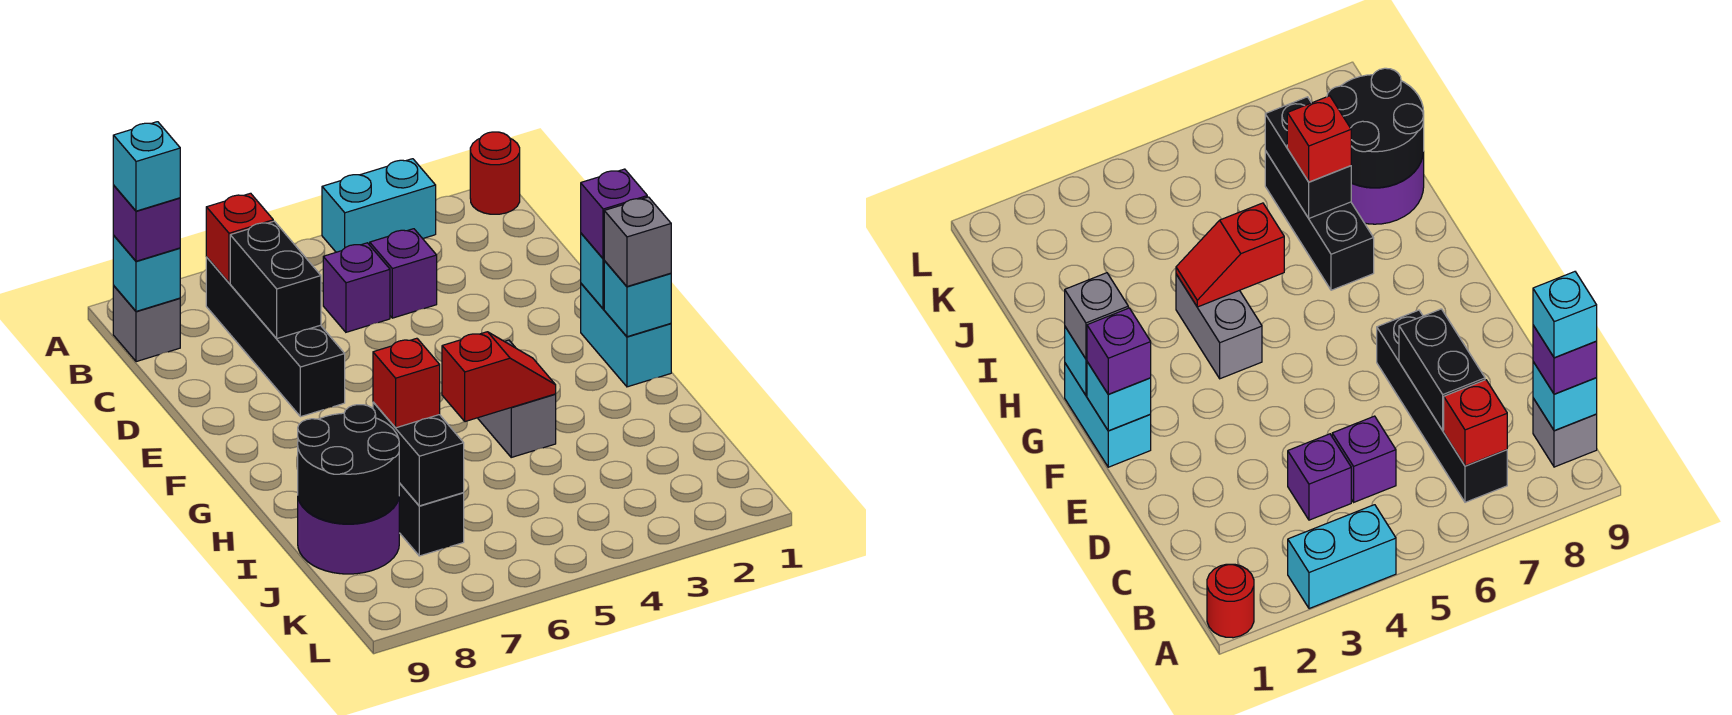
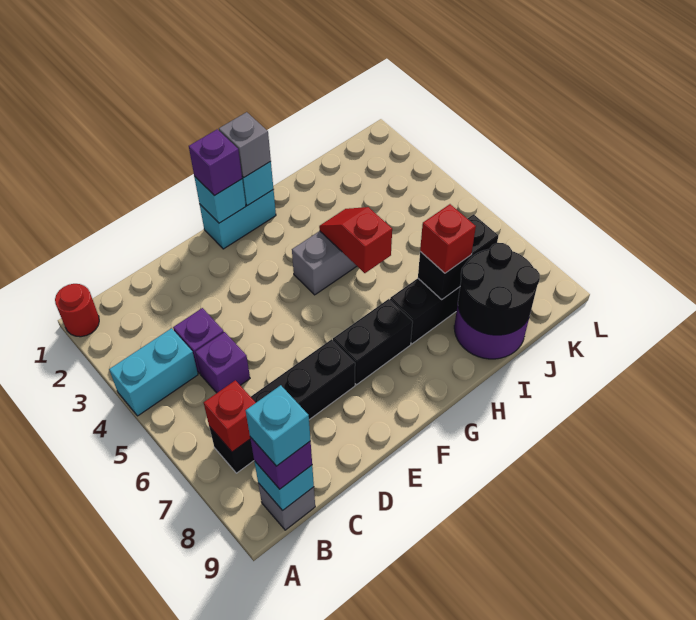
cyan brick A3:A4 level 1 -> cyan brick A4:B4 level 1
black brick C7:D7 level 2 -> black brick F7:G7 level 1

